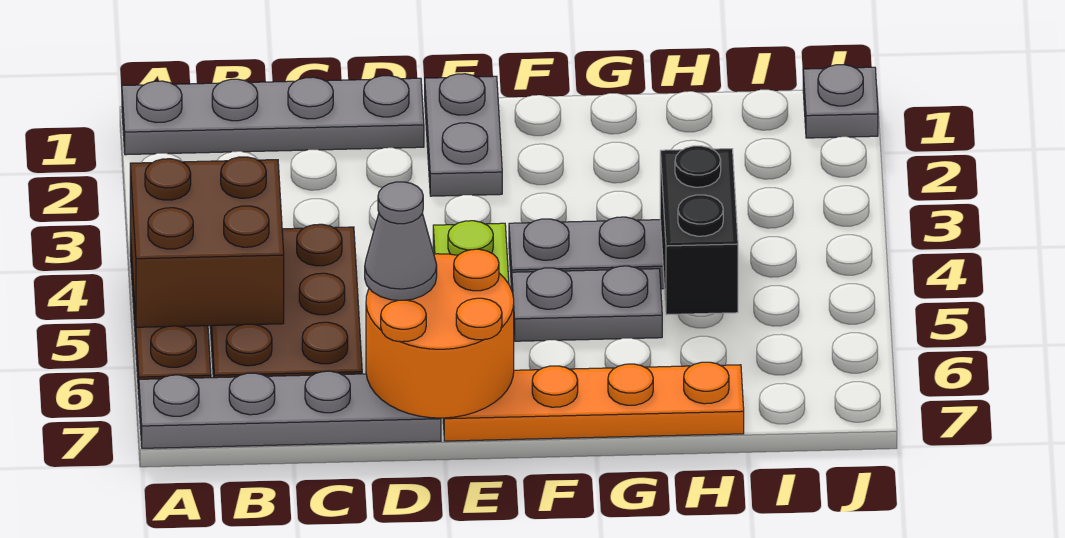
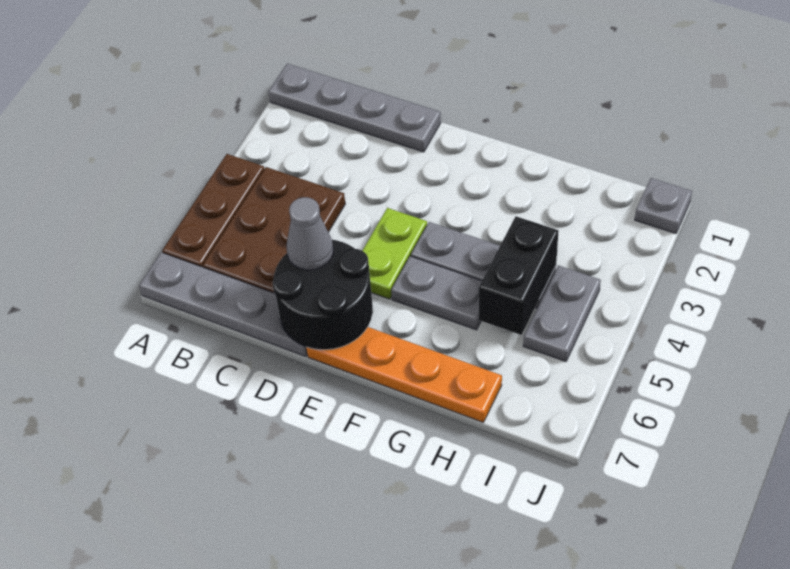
brown brick A4:B5 level 2 -> none
orange round brick D6:E7 level 2 -> black round brick D6:E7 level 2
grey plate E1:E2 level 1 -> grey plate I4:I5 level 1

